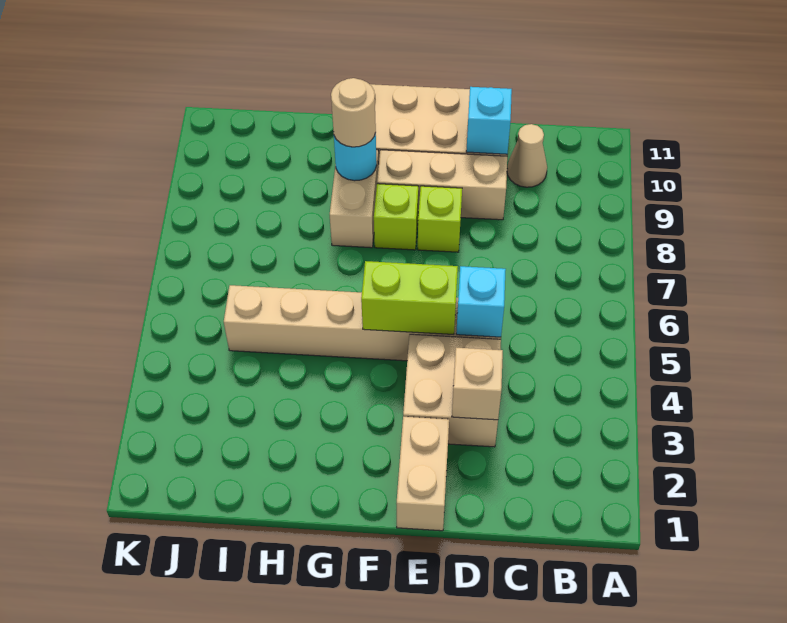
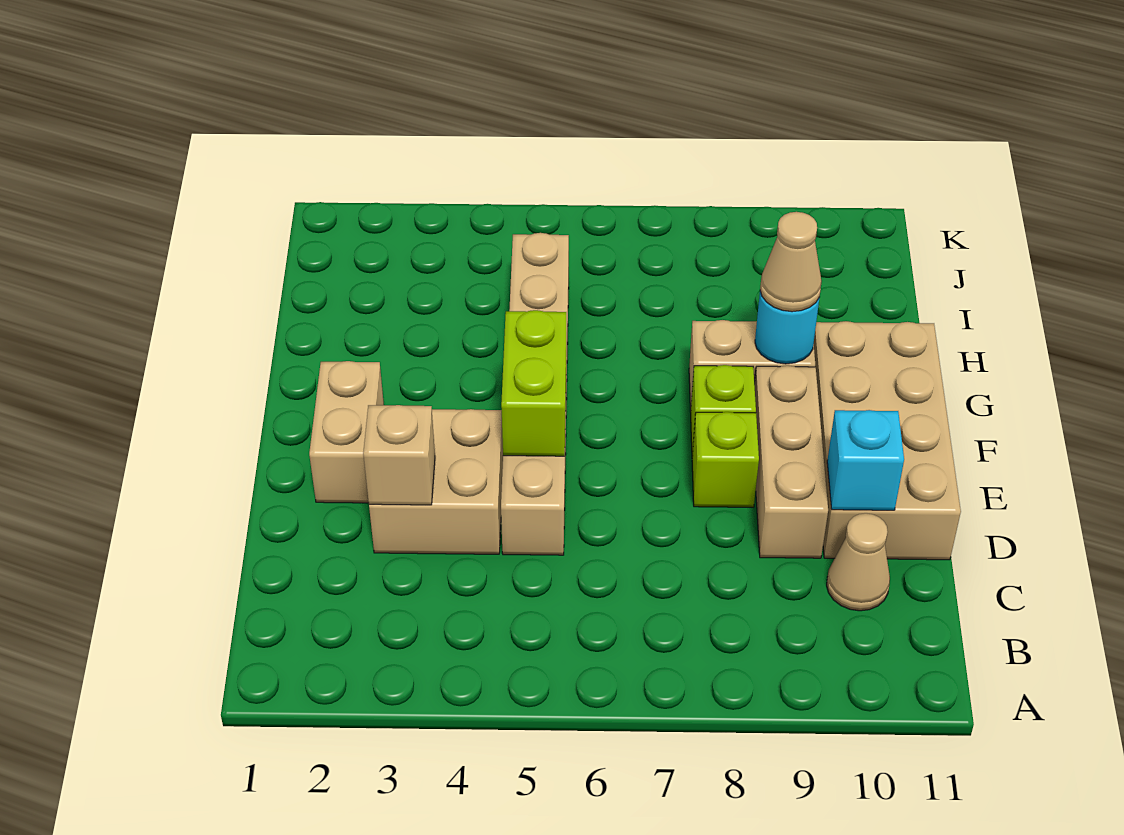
cyan brick D5 level 2 -> none
tan brick E1:E2 level 1 -> tan brick E2:F2 level 1
tan round brick G9 level 3 -> tan cone G9 level 3

